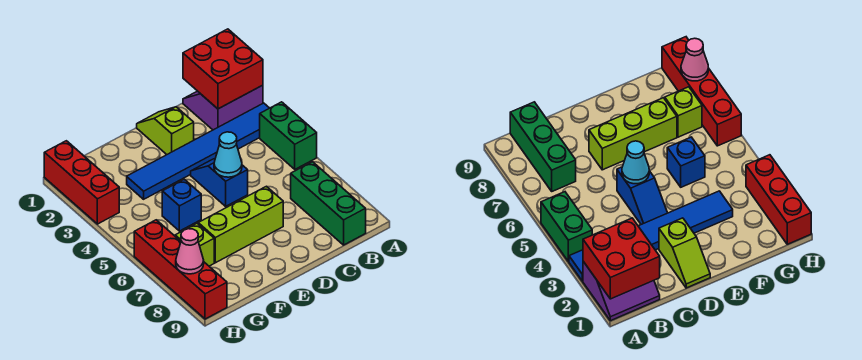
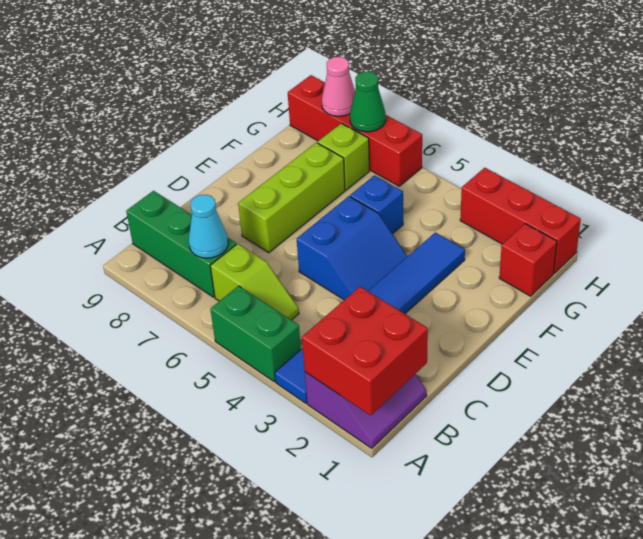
lime slope D1:D2 level 1 top 2 -> lime slope B5:B6 level 1 top 6
blue slope D4:D5 level 1 top 5 -> blue slope D4:E5 level 1 top 5
cyan cone D5 level 2 -> cyan cone B7 level 2
none -> red brick G1 level 1
none -> green cone H7 level 2

